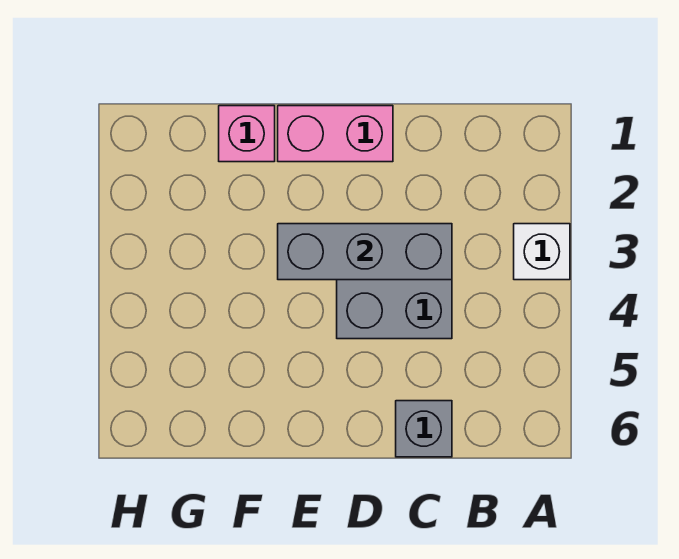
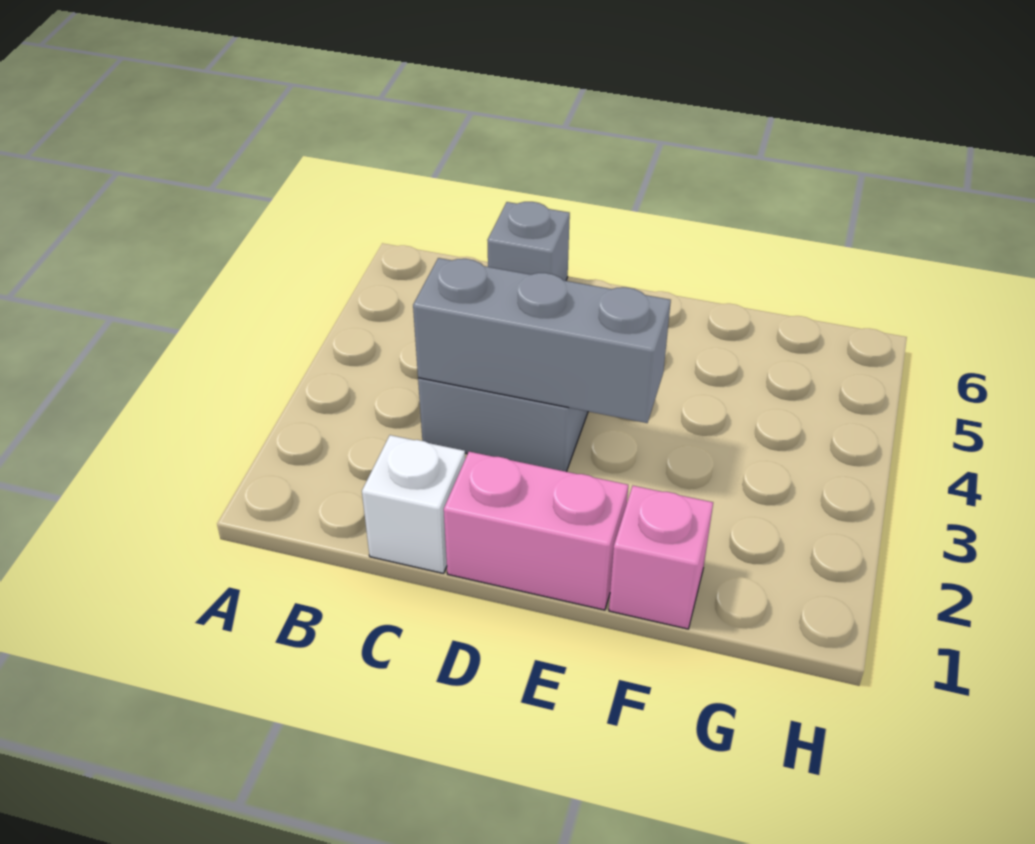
white brick A3 level 1 -> white brick C1 level 1

